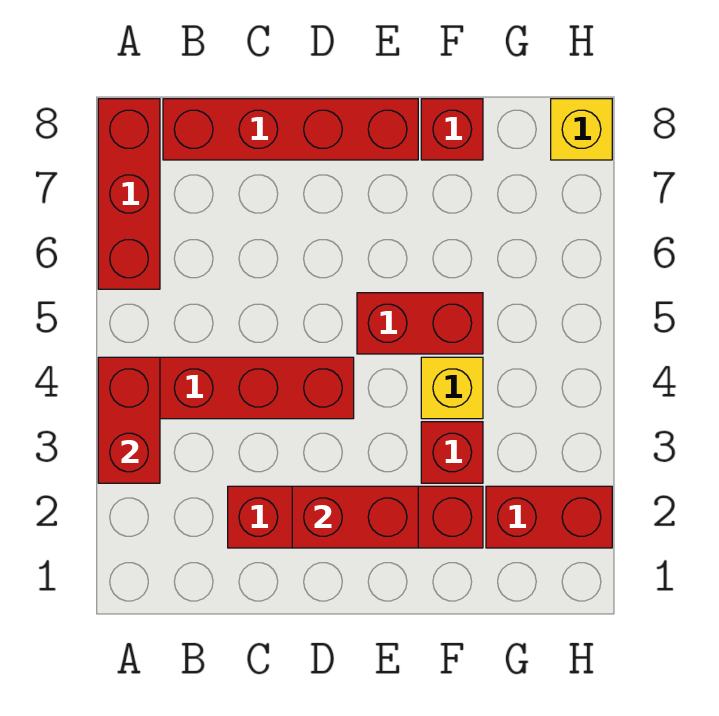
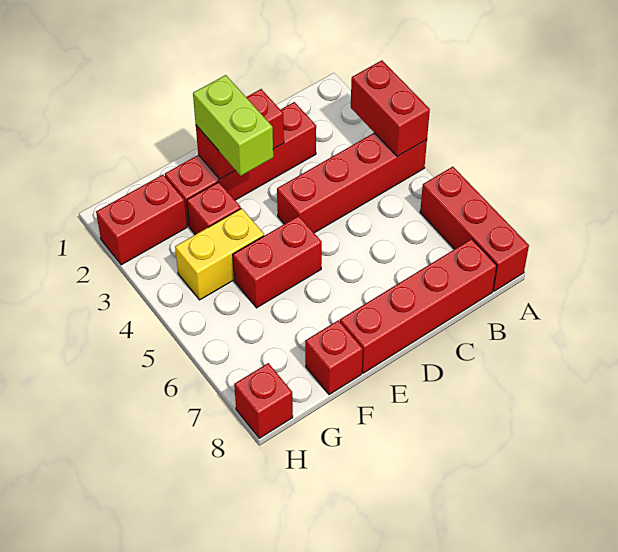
none -> lime brick E2:E3 level 3
yellow brick F4 level 1 -> yellow brick F4:G4 level 1
yellow brick H8 level 1 -> red brick H8 level 1

